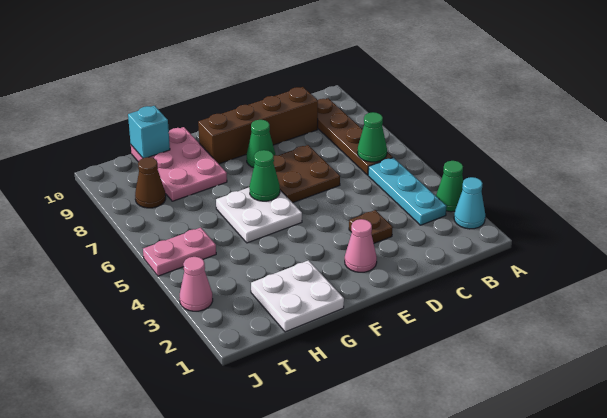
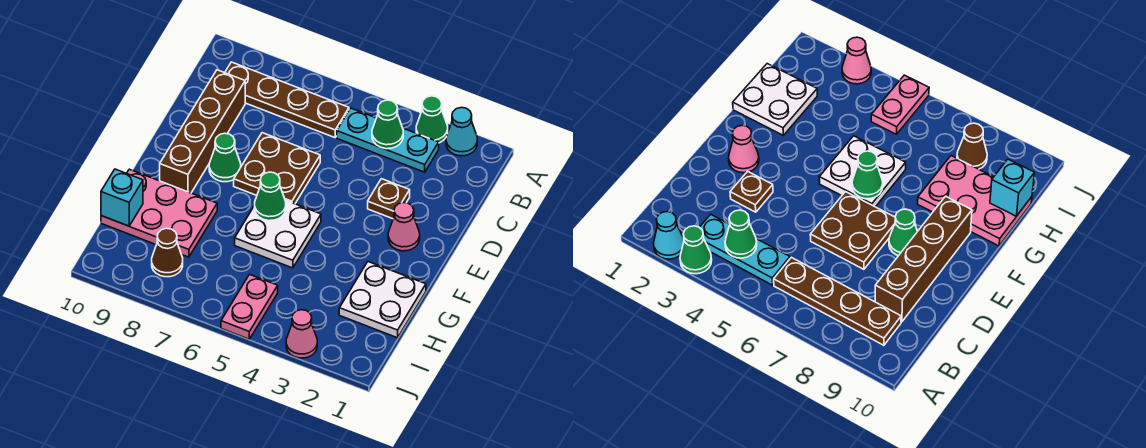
green cone B6 level 2 -> green cone B4 level 2

